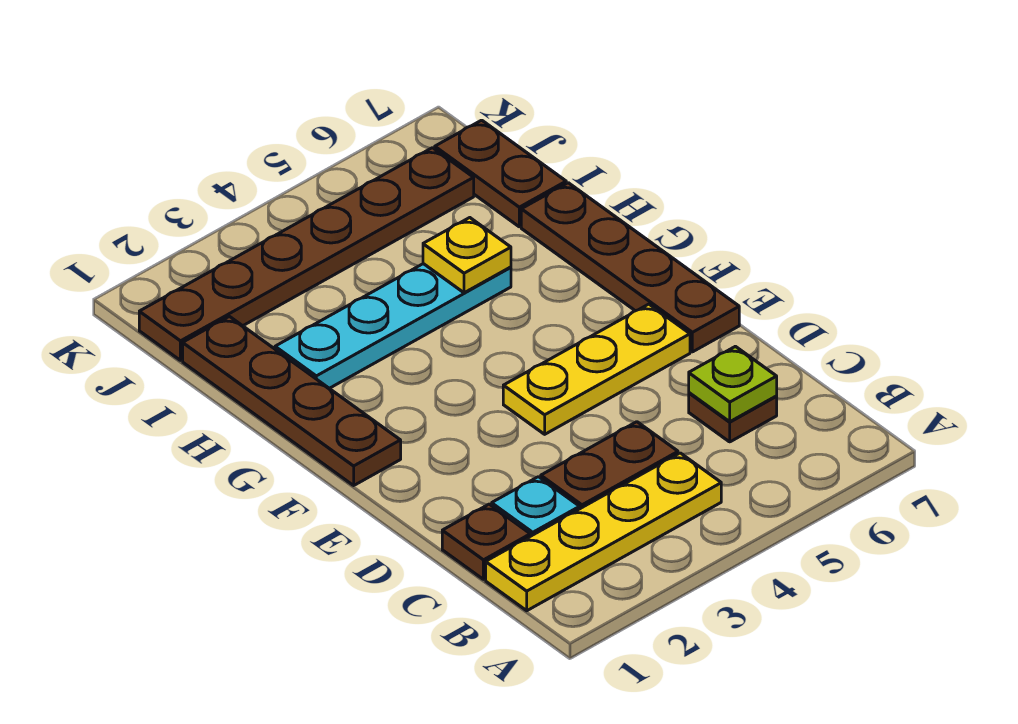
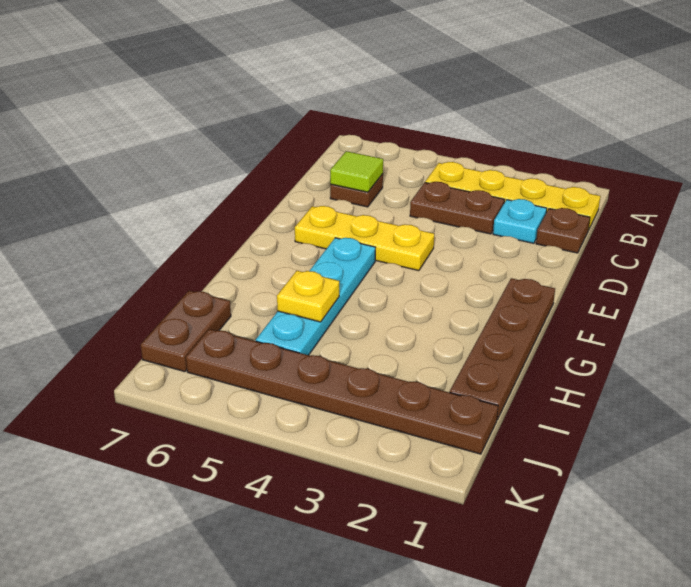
lime plate C6 level 2 -> lime tile C6 level 2
brown plate E7:H7 level 1 -> none
cyan plate H2:H5 level 1 -> cyan plate F5:I5 level 1

